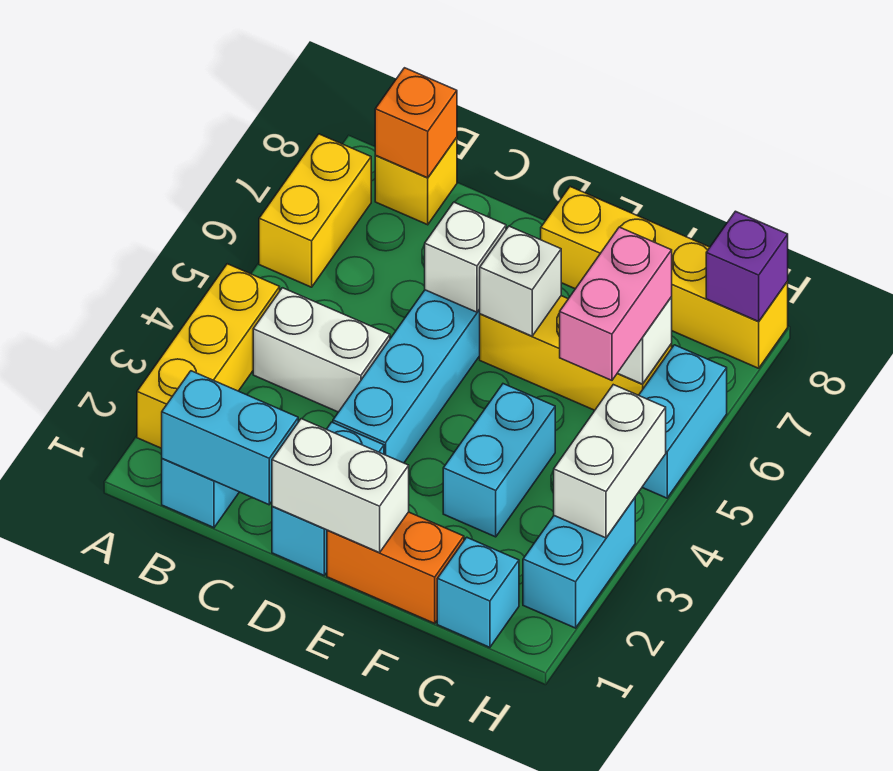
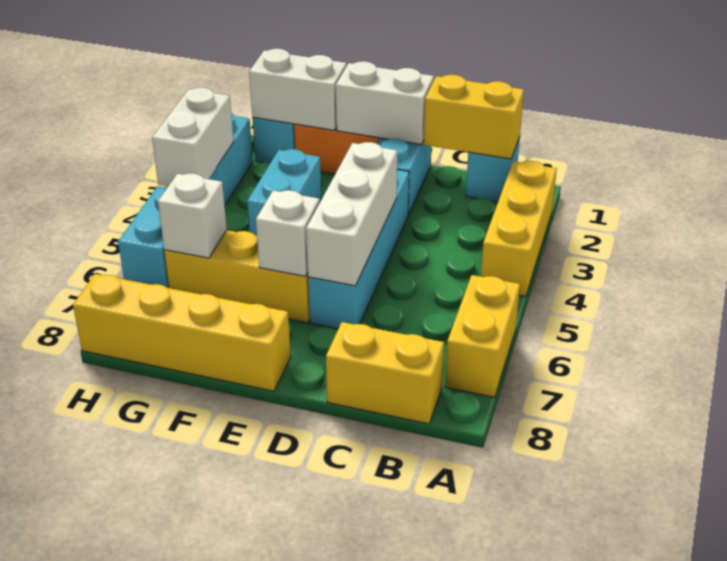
cyan brick B1:C1 level 2 -> yellow brick B1:C1 level 2
white brick B4:C4 level 1 -> white brick F1:G1 level 2
yellow brick B8 level 1 -> yellow brick B8:C8 level 1
orange brick B8 level 2 -> none
white brick D6 level 2 -> white brick D4:D6 level 2
pink brick G5:G6 level 3 -> none
purple brick H8 level 2 -> none

